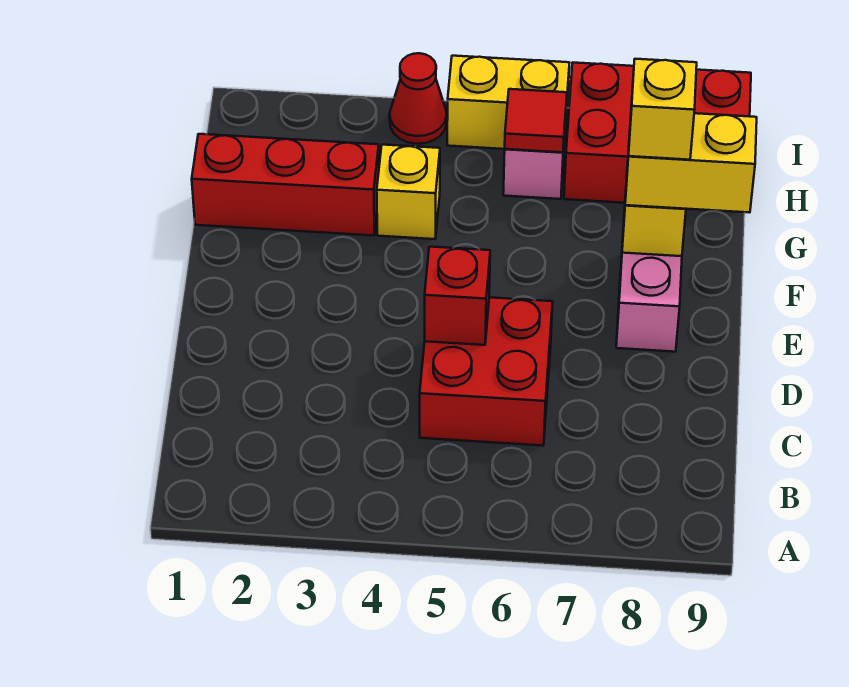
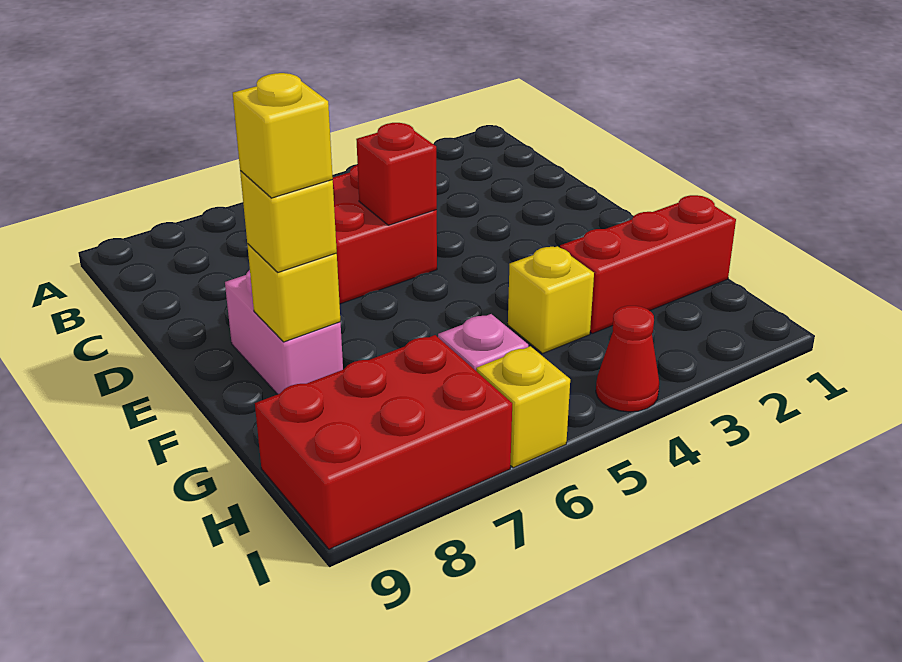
yellow brick F8:F9 level 3 -> yellow brick F8 level 3
red tile H6 level 2 -> none
yellow brick I5:I6 level 1 -> yellow brick I6 level 1

